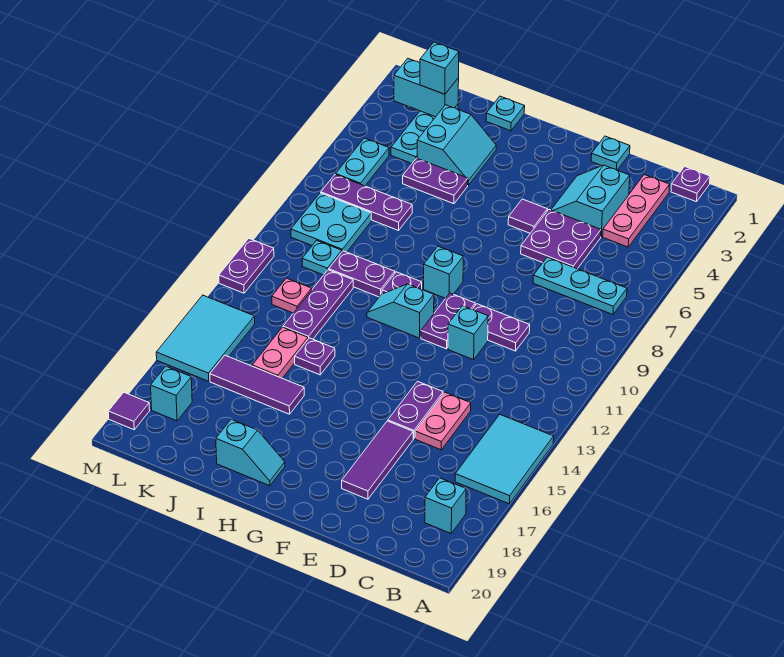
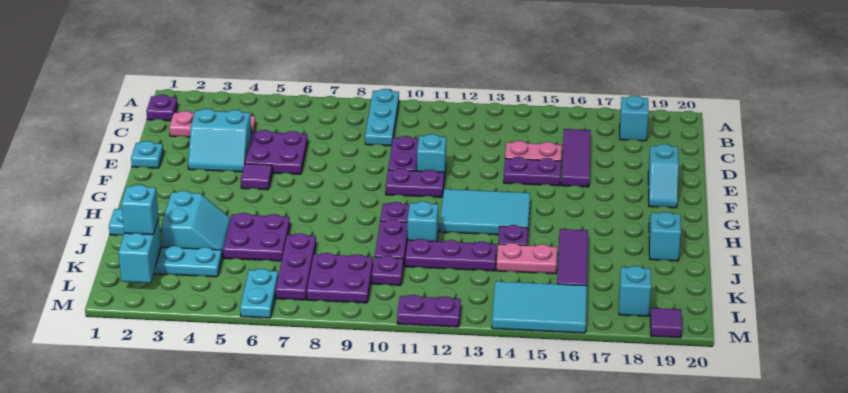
cyan tile A14:B16 level 1 -> cyan tile G12:H14 level 1
cyan plate B7:D7 level 1 -> cyan plate A9:C9 level 1
purple tile E16:E18 level 1 -> purple tile C16:E16 level 1
cyan brick G9 level 1 -> cyan brick I11 level 1
cyan slope G11:H11 level 1 top G -> cyan slope E19:F19 level 1 top E
cyan slope I3:J4 level 1 top J -> cyan slope I3:J4 level 1 top 3
purple plate I5:J5 level 1 -> purple plate I5:J6 level 1
cyan plate K8:L9 level 1 -> purple plate K8:L9 level 1
cyan plate K10 level 1 -> purple plate K10 level 1
pink plate K12 level 1 -> none
cyan plate L5:L6 level 1 -> cyan plate L6:M6 level 1

